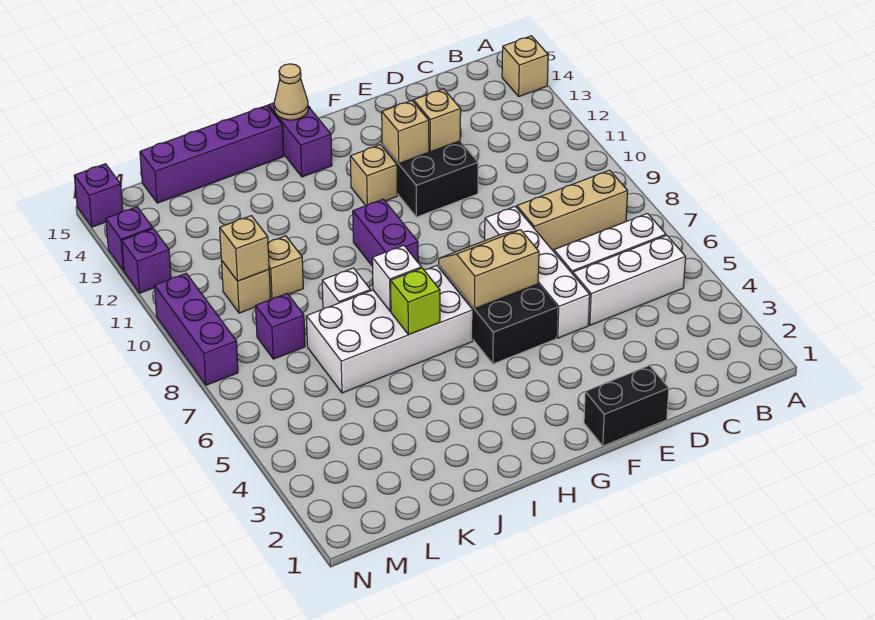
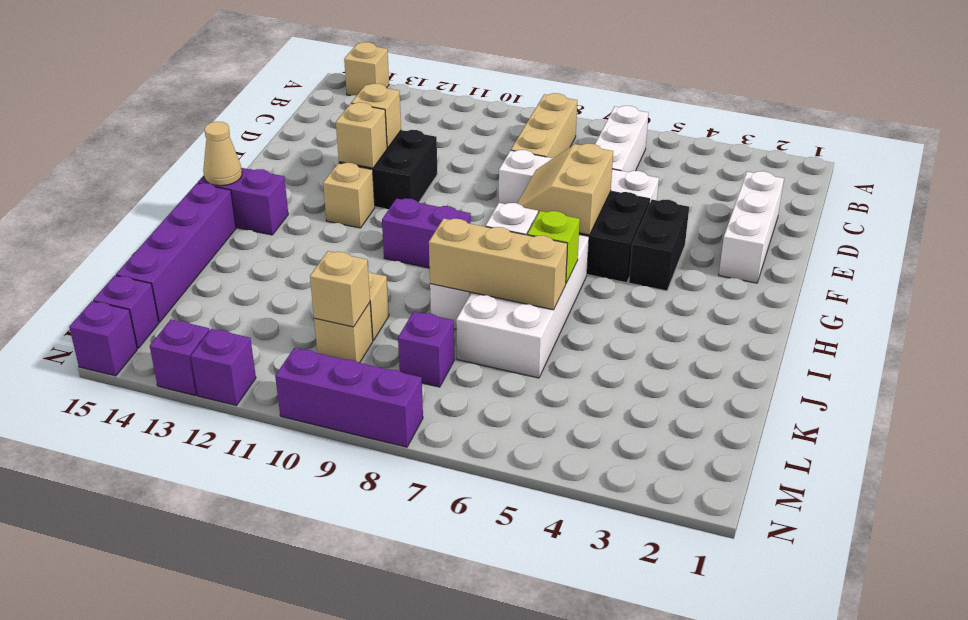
white brick B5:D5 level 1 -> white brick D2:F2 level 1
black brick E1:F1 level 1 -> black brick F4:G4 level 1
none -> tan brick J6:J8 level 2
none -> purple brick M15 level 1

